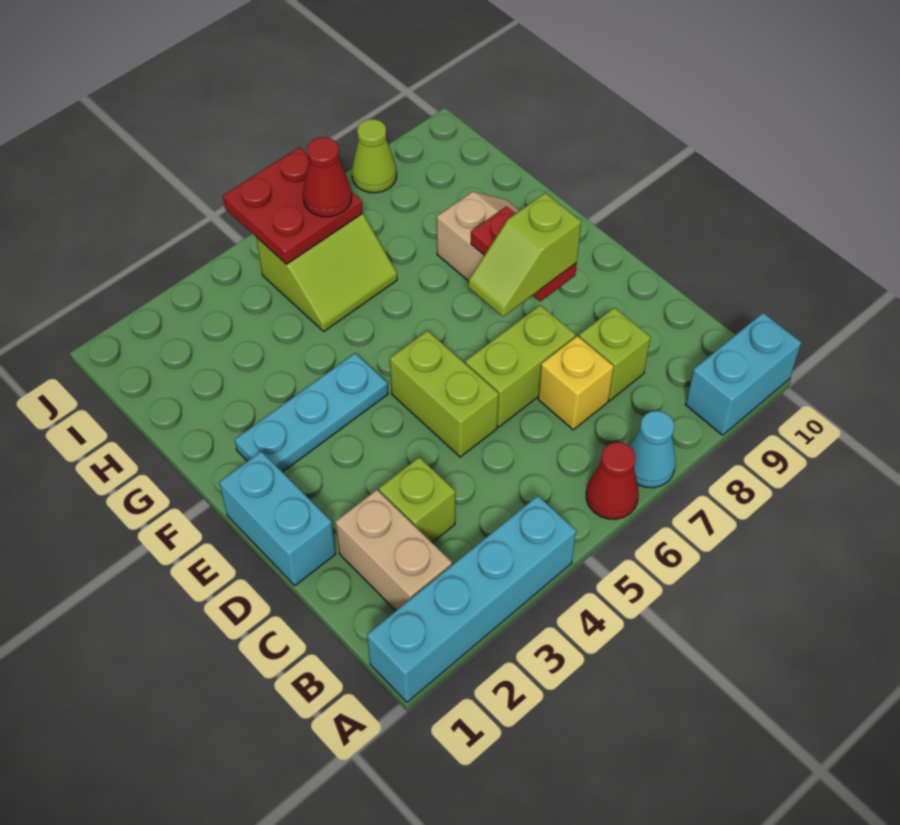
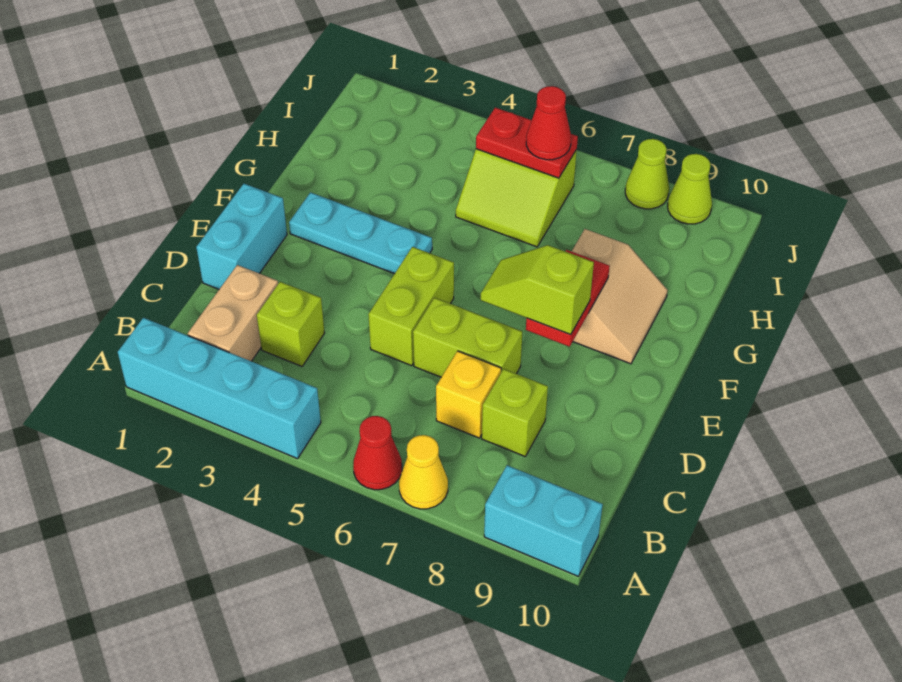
cyan cone A7 level 1 -> yellow cone A7 level 1
red plate I5:J6 level 2 -> red plate I5:I6 level 2
none -> lime cone J9 level 1

